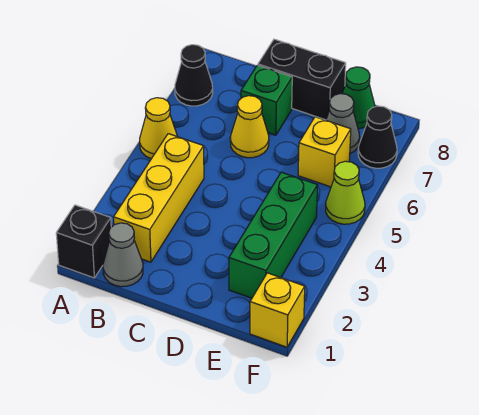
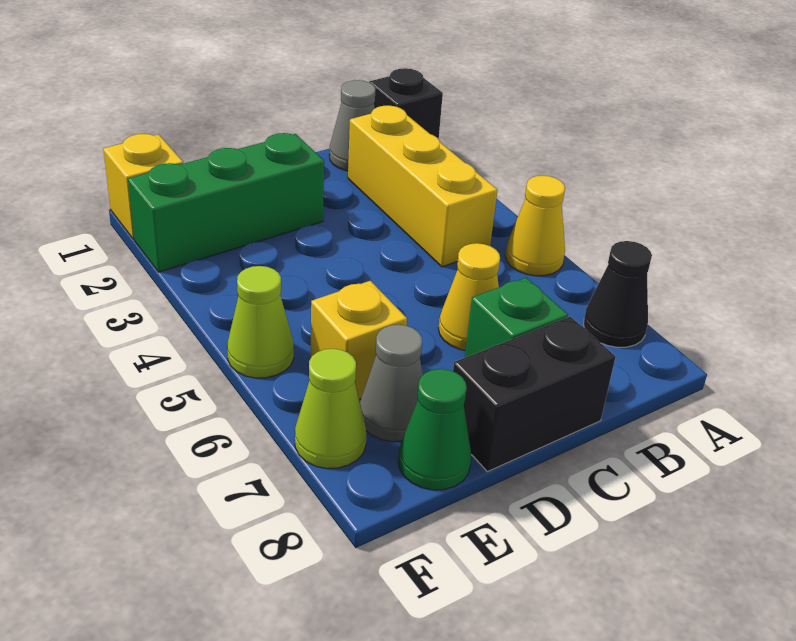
green brick E2:E4 level 1 -> green brick D2:F2 level 1
black cone F7 level 1 -> lime cone F7 level 1

